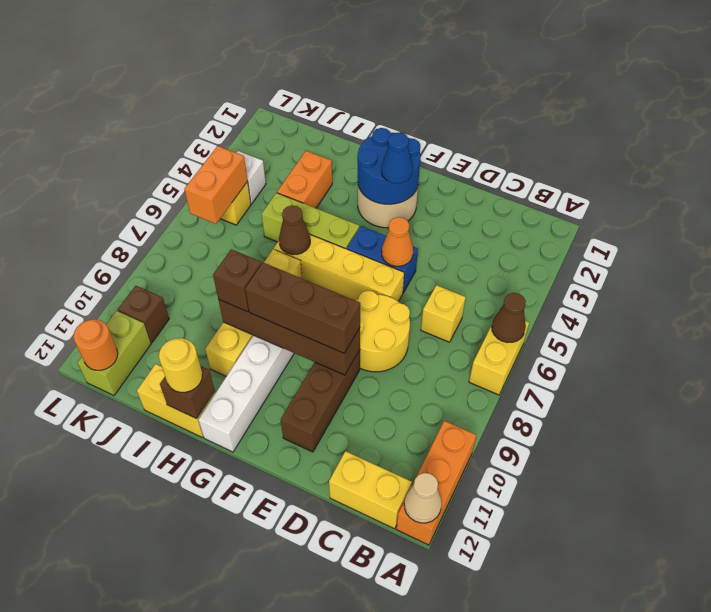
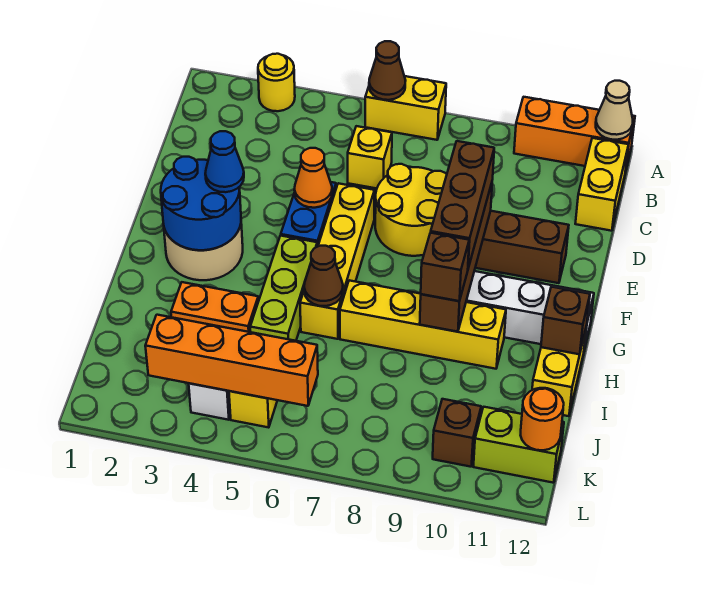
yellow round brick H12 level 3 -> yellow round brick A3 level 1
orange brick K5:K6 level 2 -> orange brick K3:K6 level 2

